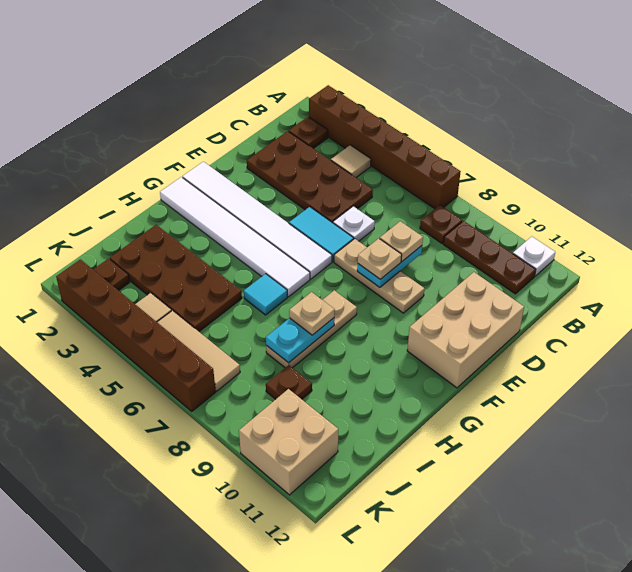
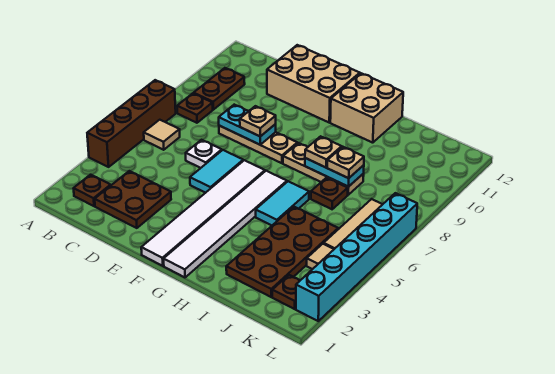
brown brick A2:A7 level 1 -> brown brick A4:A7 level 1
white plate A11 level 1 -> none
tan tile B4 level 1 -> tan tile B6 level 1
brown plate B9:B11 level 1 -> brown plate B9:B10 level 1
brown plate C2:D5 level 1 -> brown plate C2:D3 level 1
tan plate D8 level 3 -> tan plate I8 level 3
tan plate E7:E9 level 1 -> tan plate D8:F8 level 1
cyan tile H6 level 1 -> cyan tile H5:H6 level 1
brown plate J9 level 1 -> brown plate I7 level 1
tan brick K10:L11 level 1 -> tan brick G11:H12 level 1
brown brick L2:L7 level 1 -> cyan brick L2:L7 level 1

